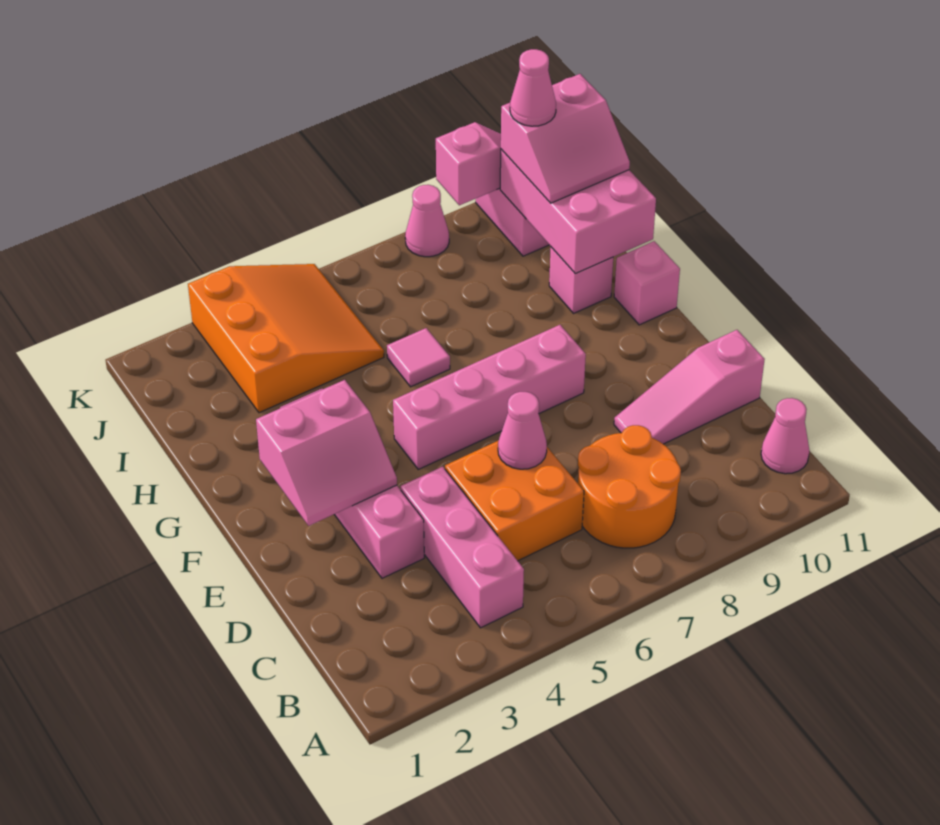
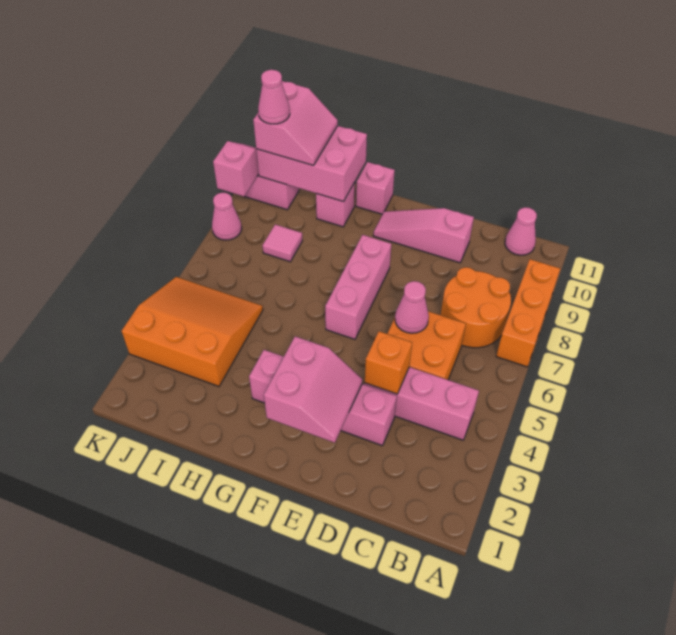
none -> orange brick A7:A9 level 1
none -> orange brick D4 level 2
pink slope D9:D11 level 1 top 11 -> pink slope D10:F10 level 1 top D
pink brick F5:F8 level 1 -> pink brick F6:F8 level 1
pink tile H6 level 1 -> pink tile I8 level 1

